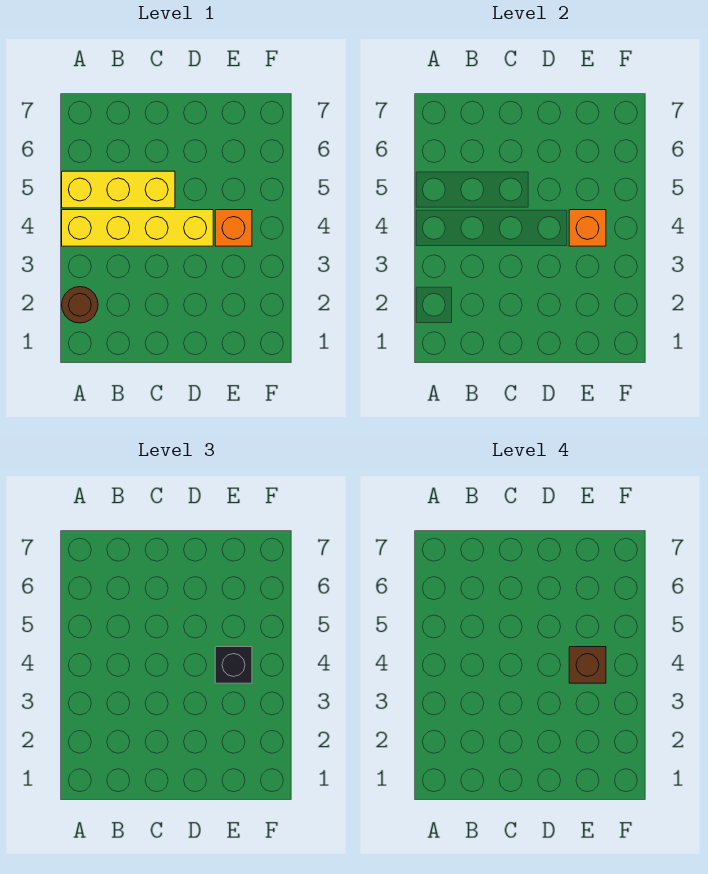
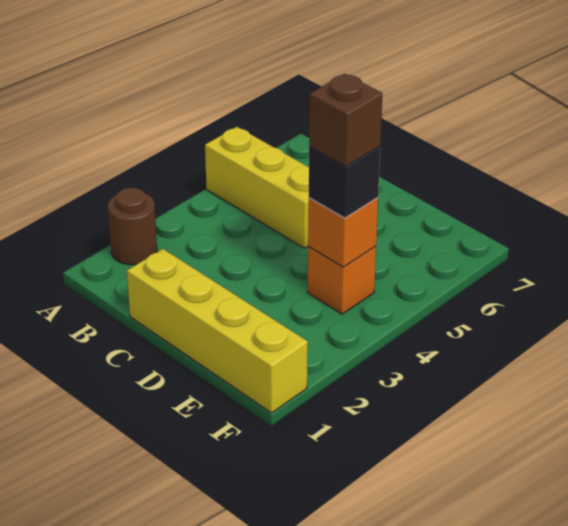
yellow brick A4:D4 level 1 -> yellow brick C1:F1 level 1

